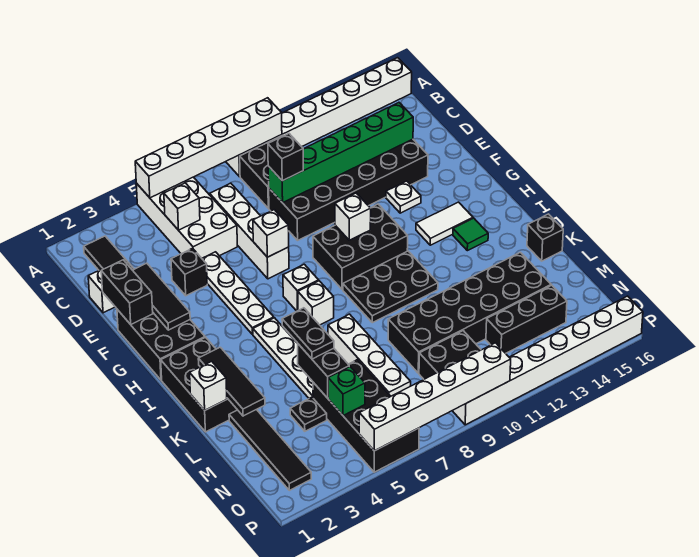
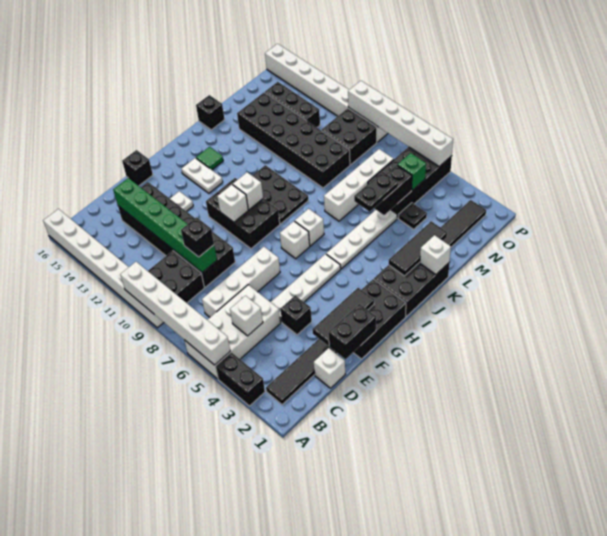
none -> black brick A3:A4 level 1
white brick F7 level 2 -> white brick H10 level 2
none -> black brick F16 level 1
white tile H13:H14 level 1 -> white plate H13:H14 level 1

